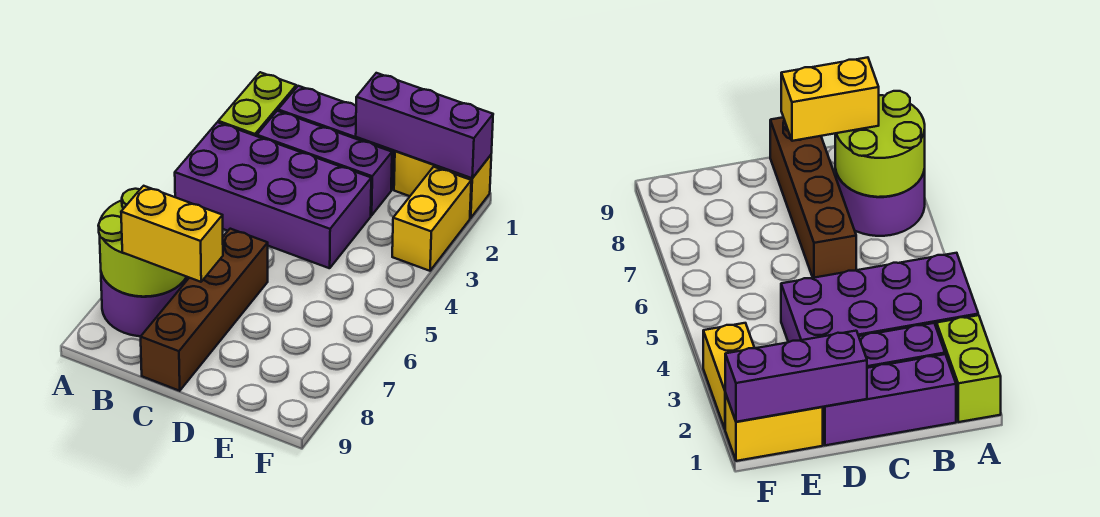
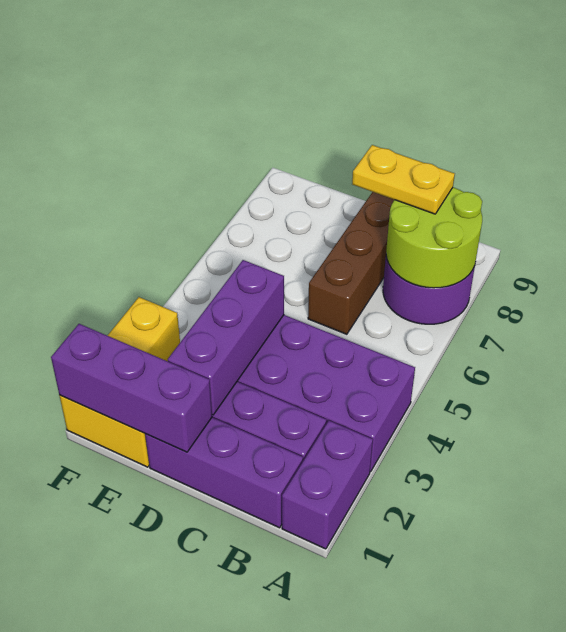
lime brick A1:A2 level 1 -> purple brick A1:A2 level 1
yellow brick B8:C8 level 3 -> yellow plate B8:C8 level 3
none -> purple brick D2:D4 level 2

